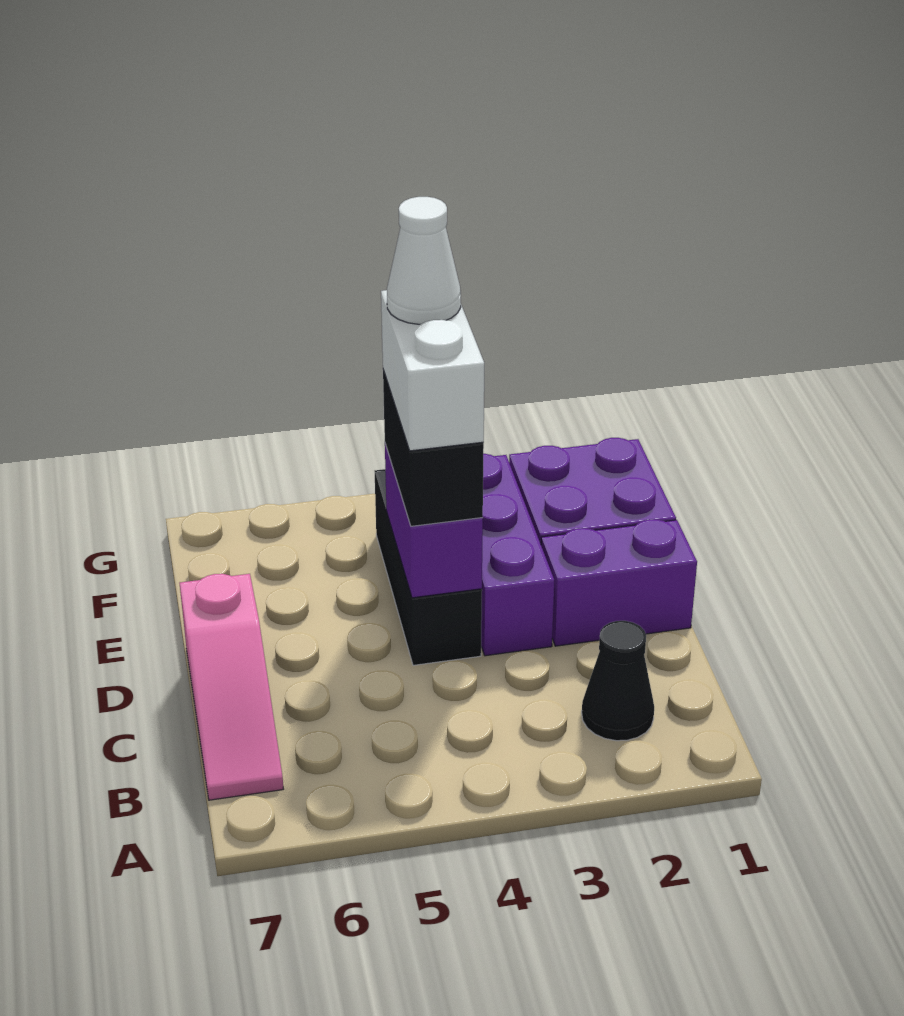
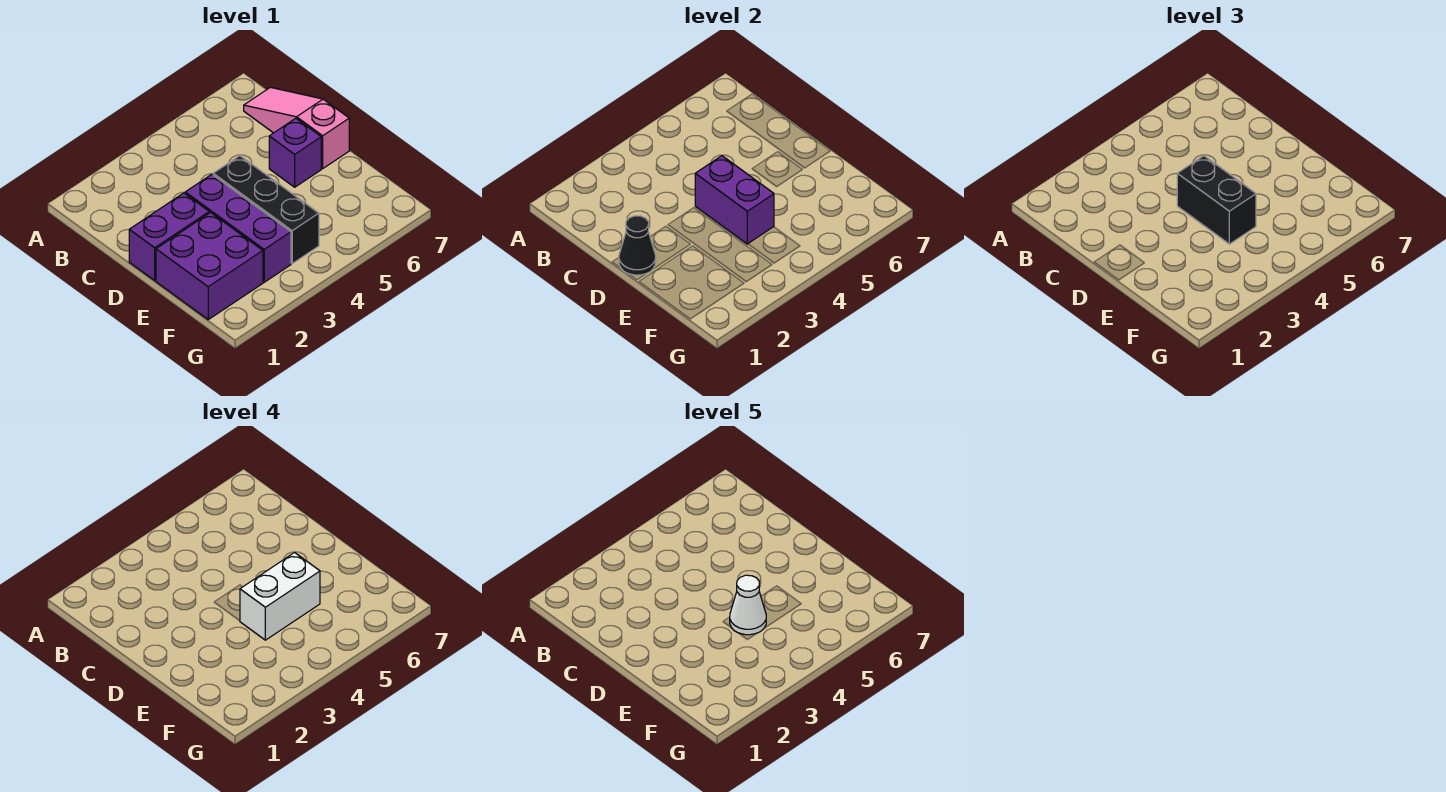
black cone B2 level 1 -> black cone D1 level 2
white brick D4:E4 level 4 -> white brick E4:E5 level 4
none -> purple brick D6 level 1

